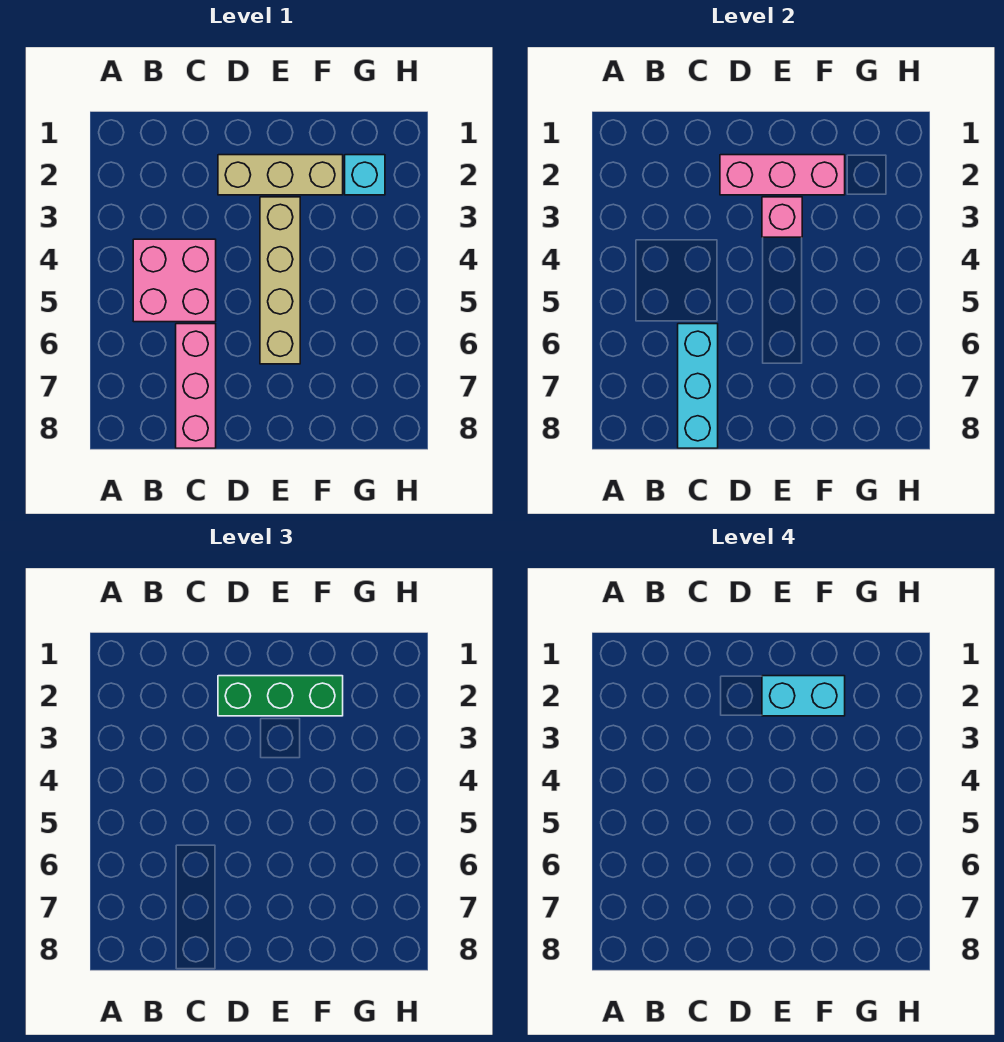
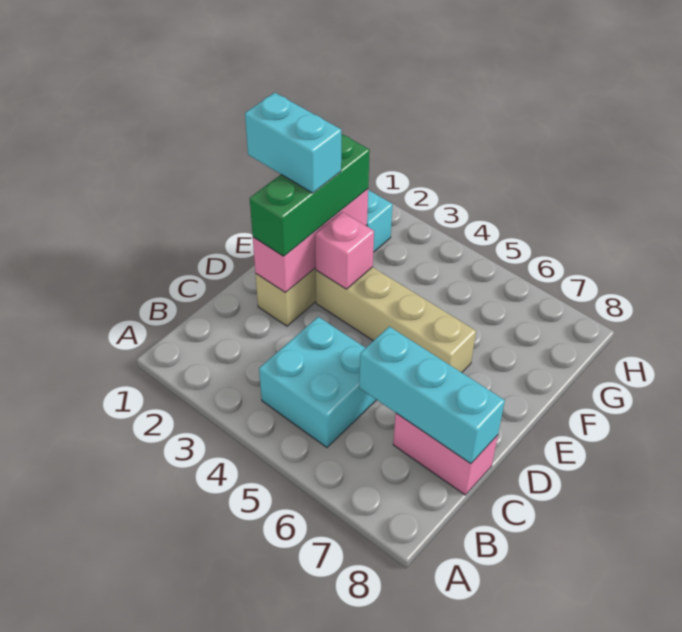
pink brick B4:C5 level 1 -> cyan brick B4:C5 level 1
pink brick C6:C8 level 1 -> pink brick C7:C8 level 1
cyan brick E2:F2 level 4 -> cyan brick E1:E2 level 4

